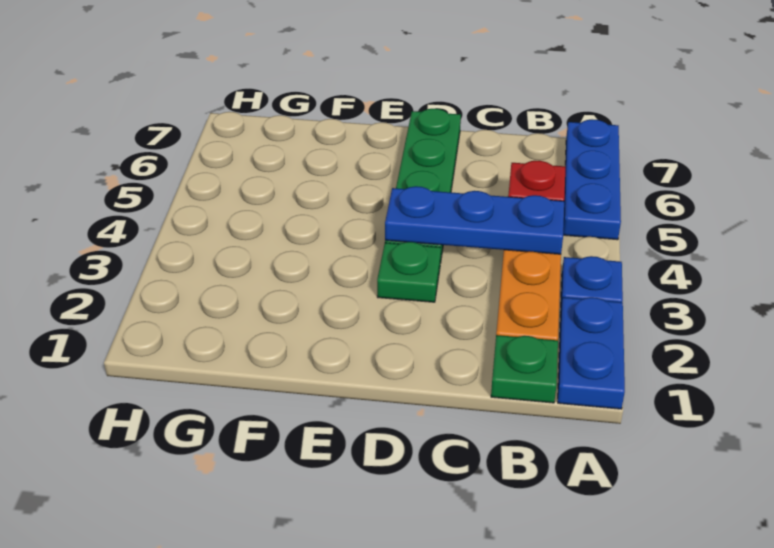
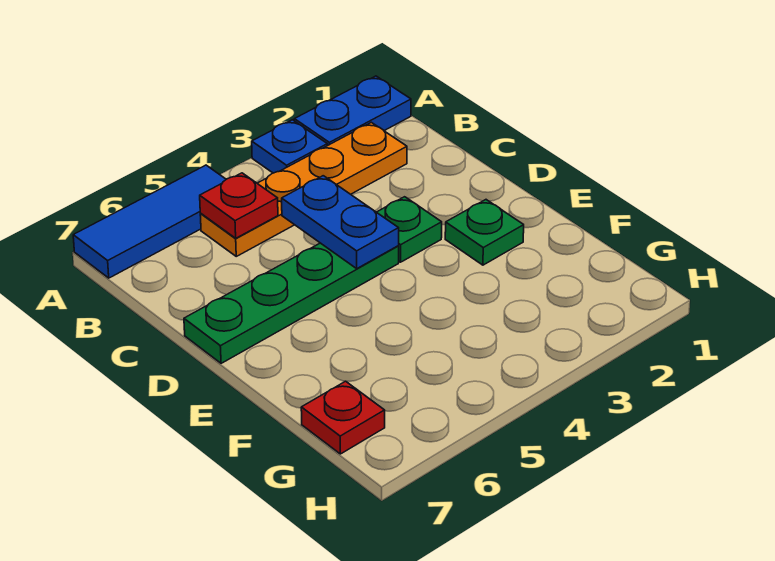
blue plate A5:A7 level 1 -> blue tile A5:A7 level 1
green plate B1 level 1 -> green plate E2 level 1
blue plate B4:D4 level 2 -> blue plate C4:D4 level 2
none -> red plate G7 level 1

